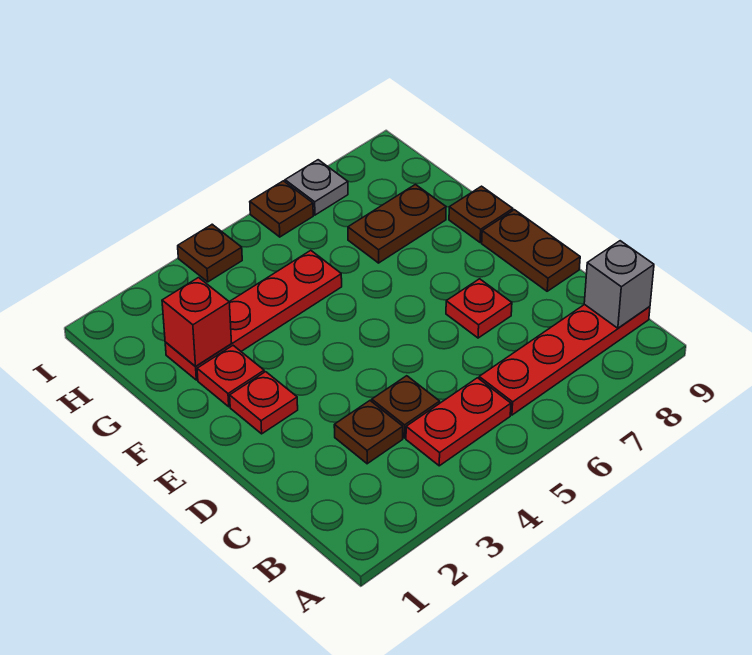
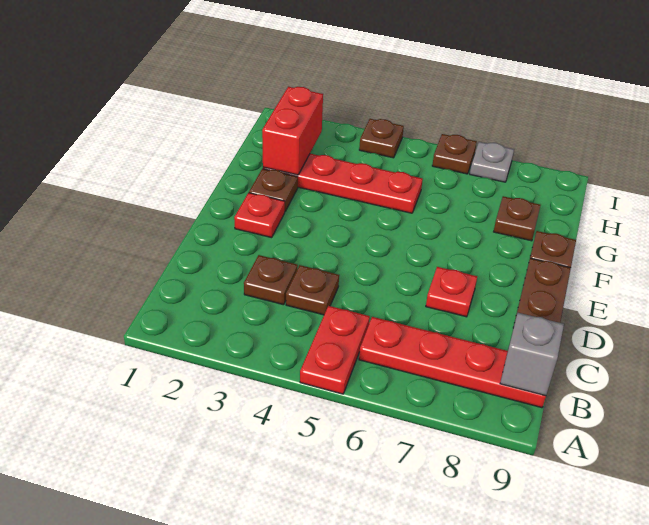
red plate B4:B5 level 1 -> red plate A5:B5 level 1
red plate F2 level 1 -> brown plate F2 level 1
red brick G2 level 2 -> red brick G2:H2 level 2
brown plate G7:G8 level 1 -> brown plate G8 level 1

